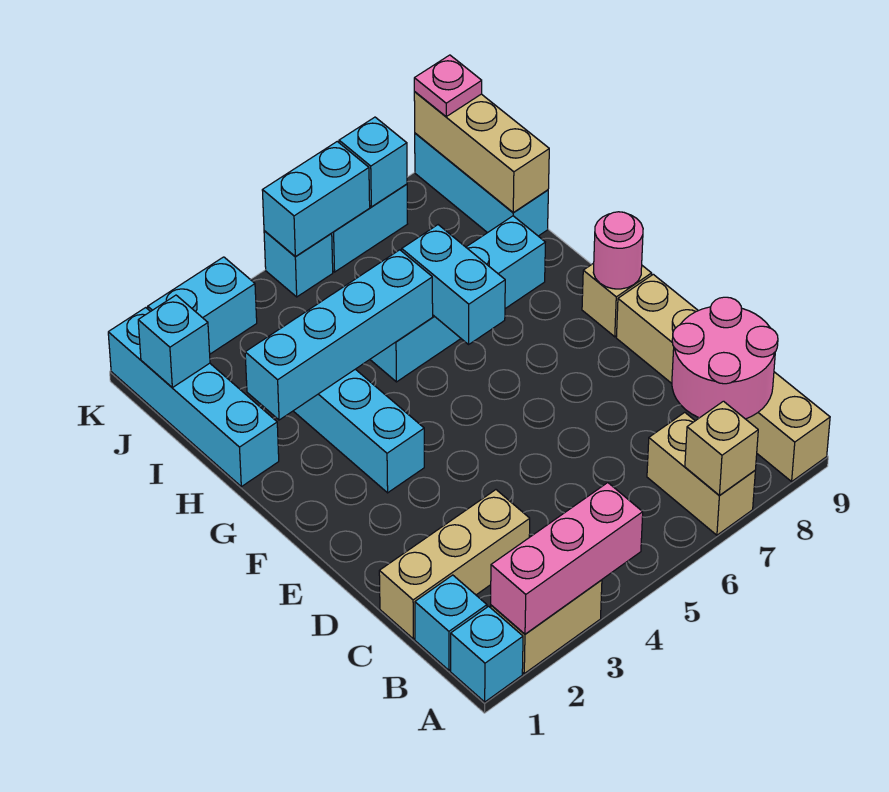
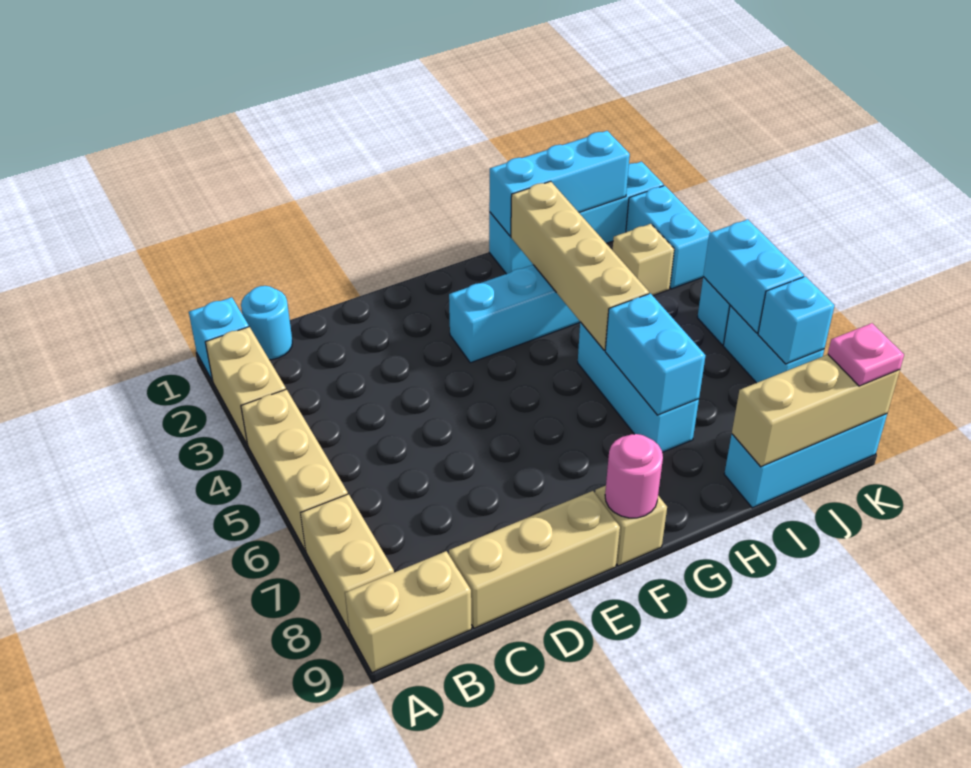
pink brick A2:A4 level 2 -> none
tan brick A7:B7 level 1 -> tan brick A7:A8 level 1
tan brick A7 level 2 -> tan brick J3 level 1
cyan brick B1 level 1 -> cyan round brick B1 level 1
pink round brick B8:C9 level 2 -> none
tan brick C1:C3 level 1 -> tan brick A4:A6 level 1
cyan brick G6:H6 level 2 -> cyan brick H6:H7 level 2
cyan brick H2:H5 level 2 -> tan brick H2:H5 level 2
cyan brick H5:H8 level 1 -> cyan brick H5:H7 level 1
cyan brick J1 level 2 -> cyan brick H1:J1 level 2

